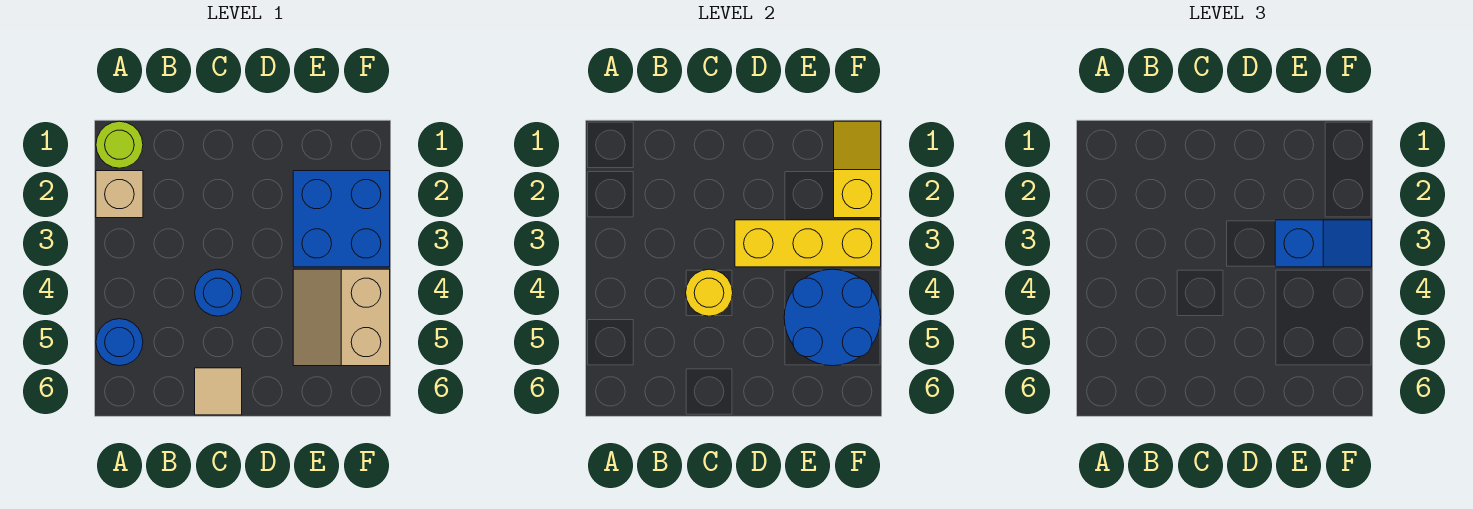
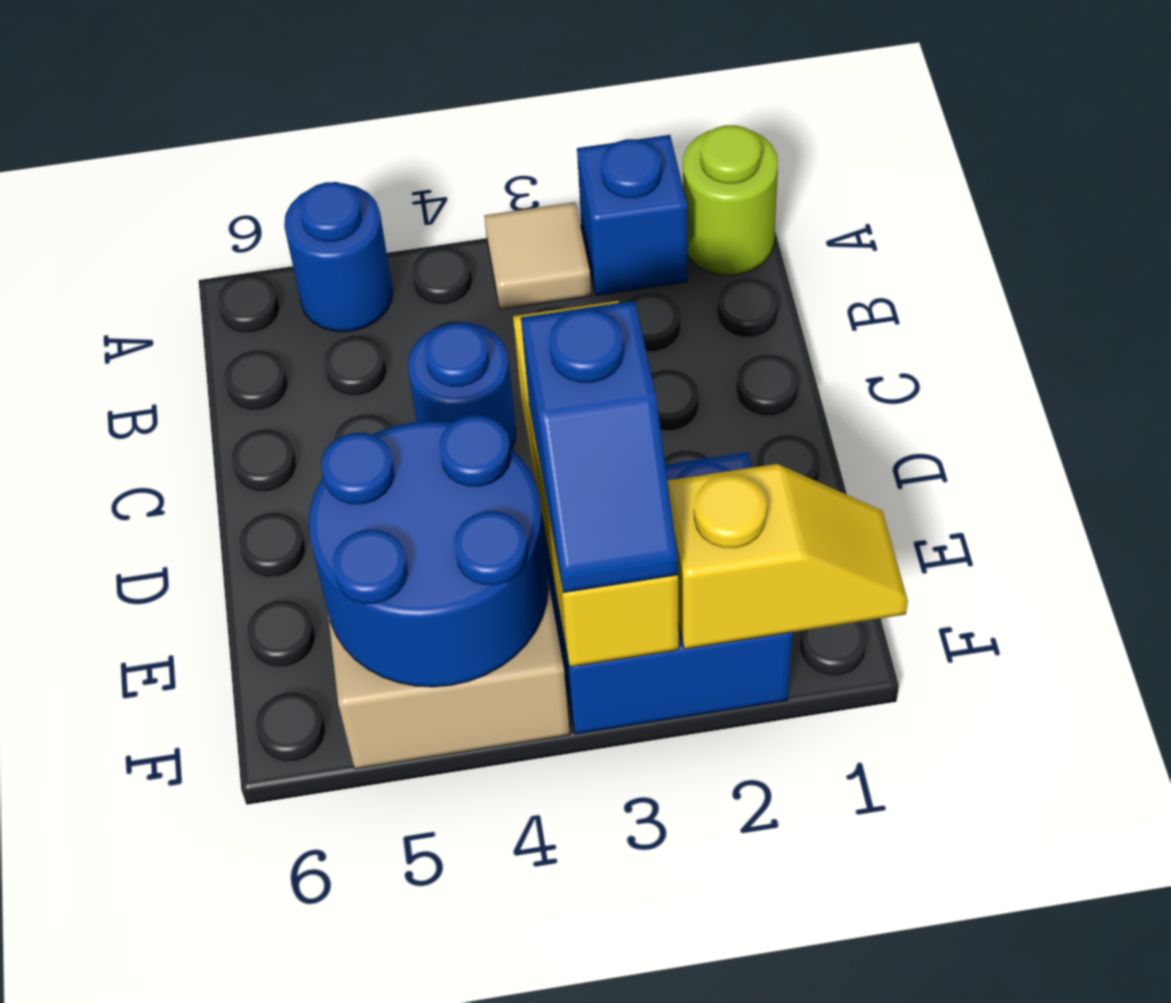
tan brick A2 level 1 -> blue brick A2 level 1
yellow round brick C4 level 2 -> none
tan tile C6 level 1 -> tan tile A3 level 1

